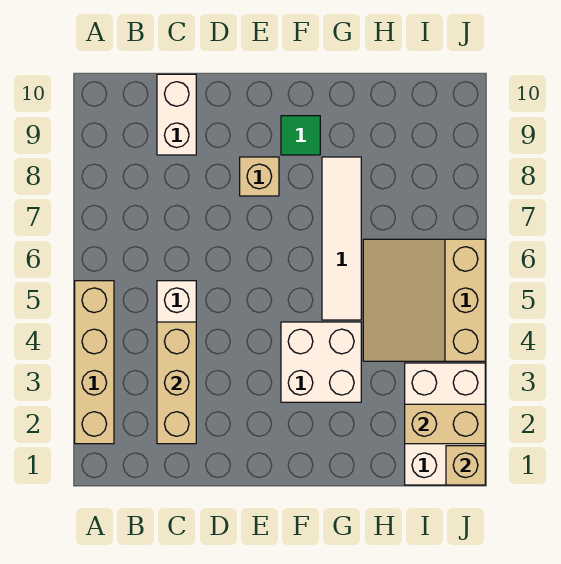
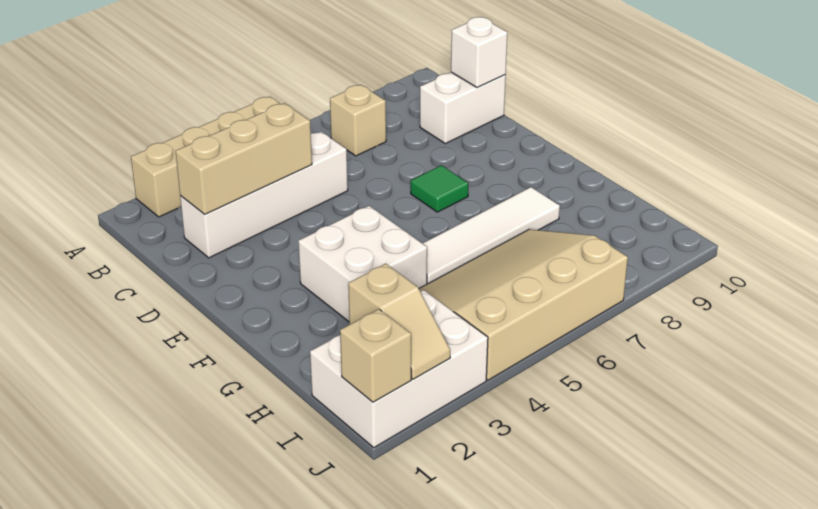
none -> white brick C10 level 2
tan brick E8 level 1 -> tan brick B7 level 1
green tile F9 level 1 -> green tile E7 level 1
tan slope H4:J6 level 1 top J -> tan slope H4:J7 level 1 top J
tan brick I2:J2 level 2 -> tan slope I2:J2 level 2 top I

